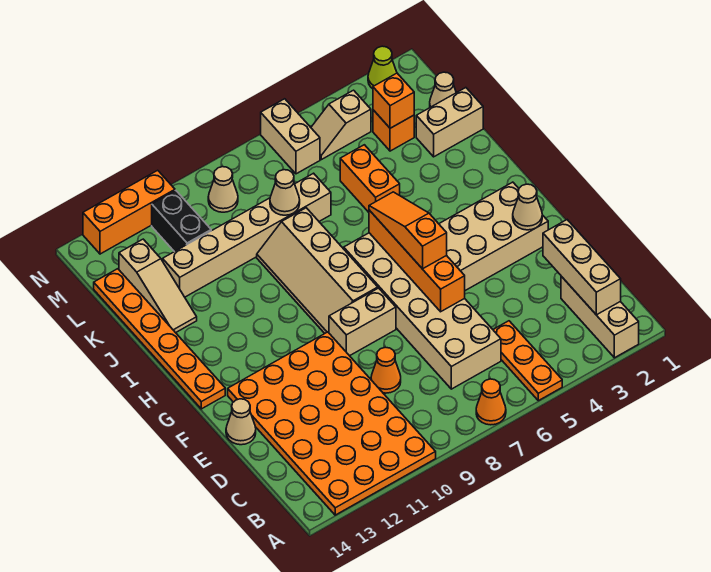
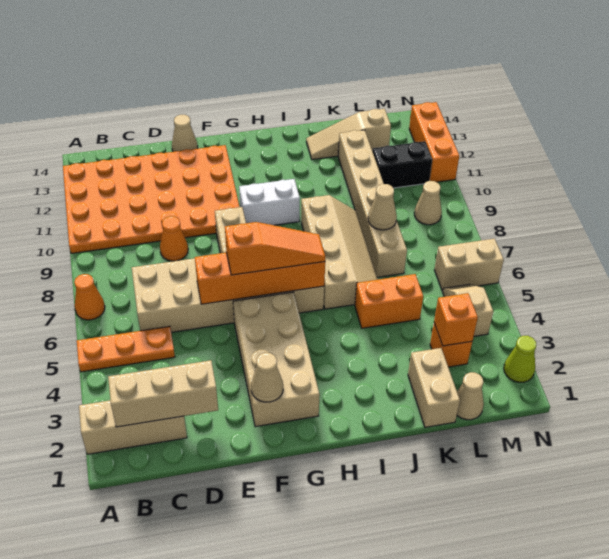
tan slope G8:J9 level 1 top 8 -> tan slope I6:J9 level 1 top I
none -> white brick G10:H10 level 1
orange plate G14:L14 level 1 -> none

